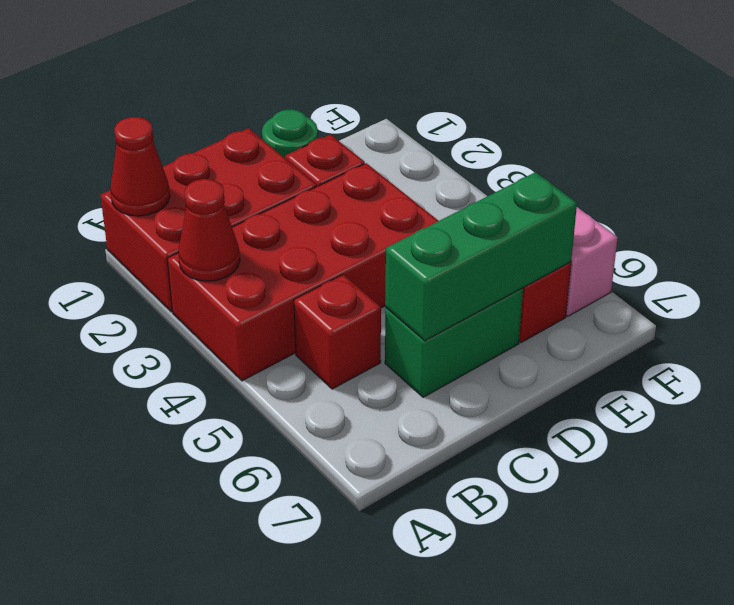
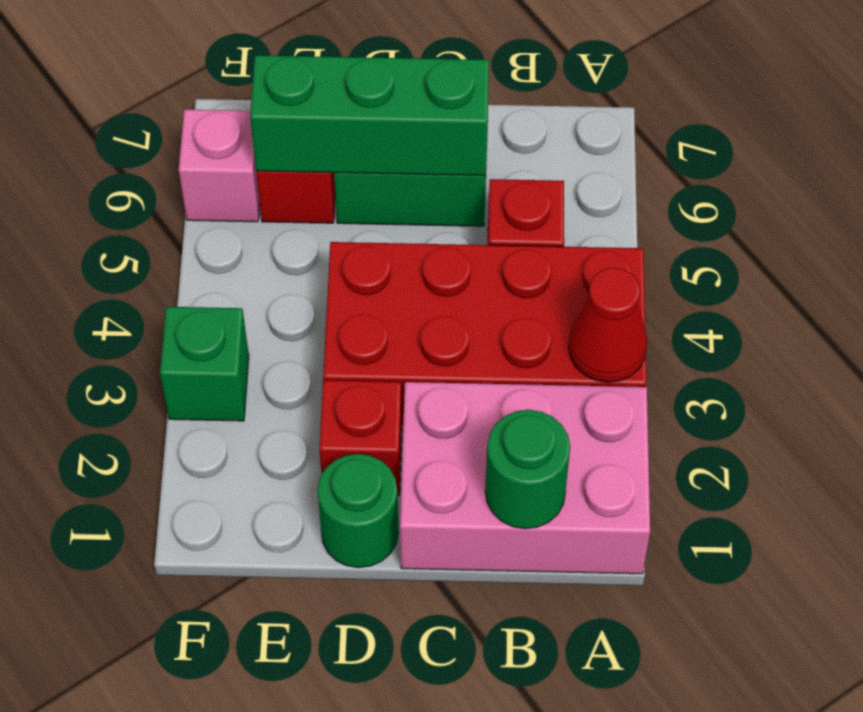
red brick A1:C2 level 1 -> pink brick A1:C2 level 1
red cone A1 level 2 -> none
none -> green round brick B1 level 2
none -> green brick F3 level 1

